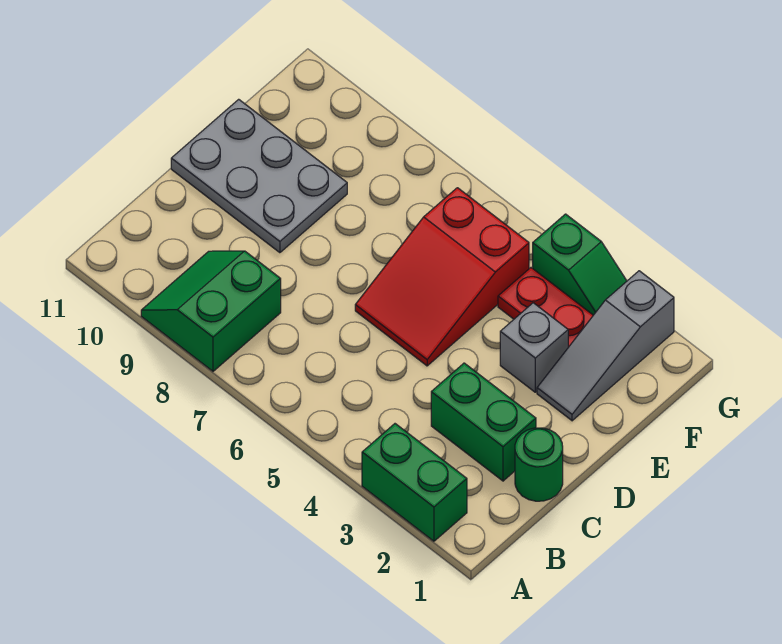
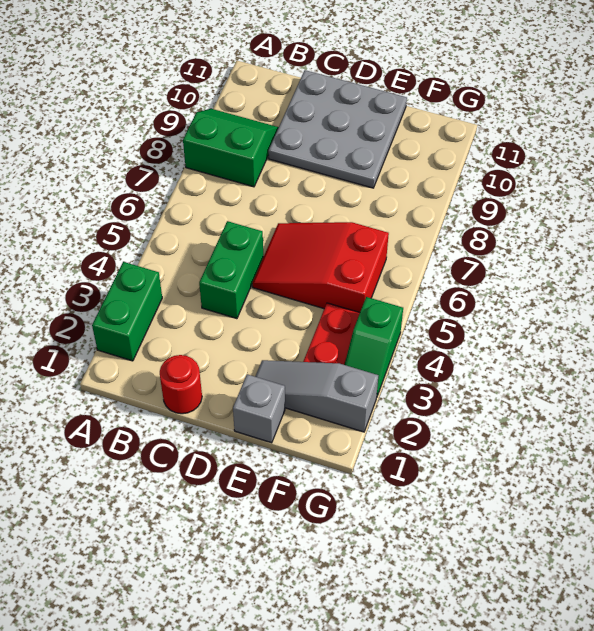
green round brick C1 level 1 -> red round brick C1 level 1
green brick C2:C3 level 1 -> green brick C4:C5 level 1
grey plate D9:E11 level 1 -> grey plate C9:E11 level 1
grey brick E3 level 1 -> grey brick E1 level 1

